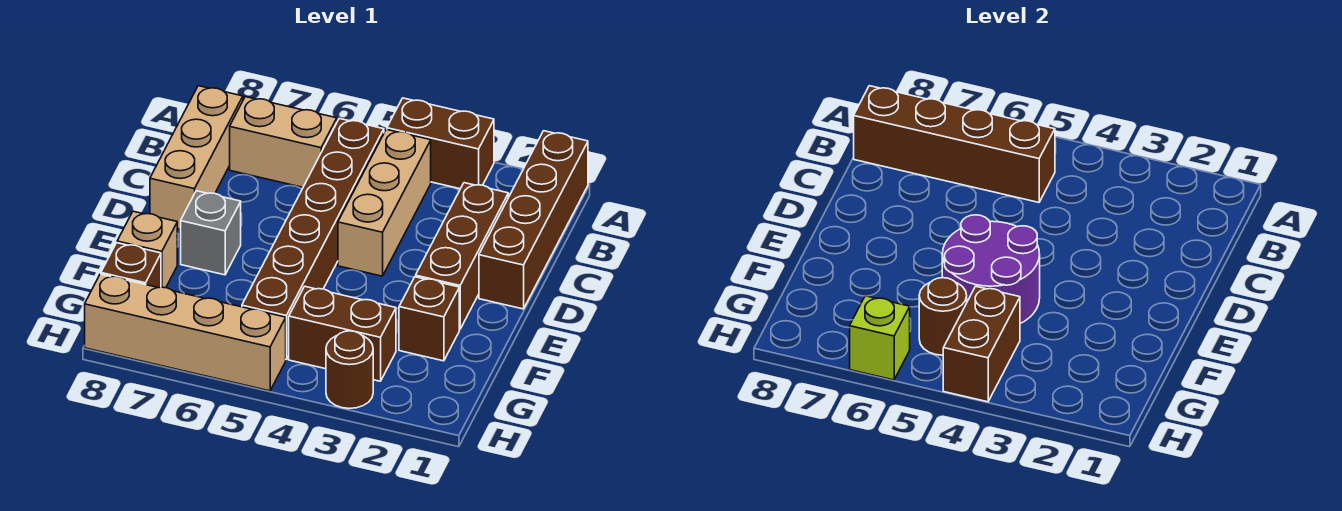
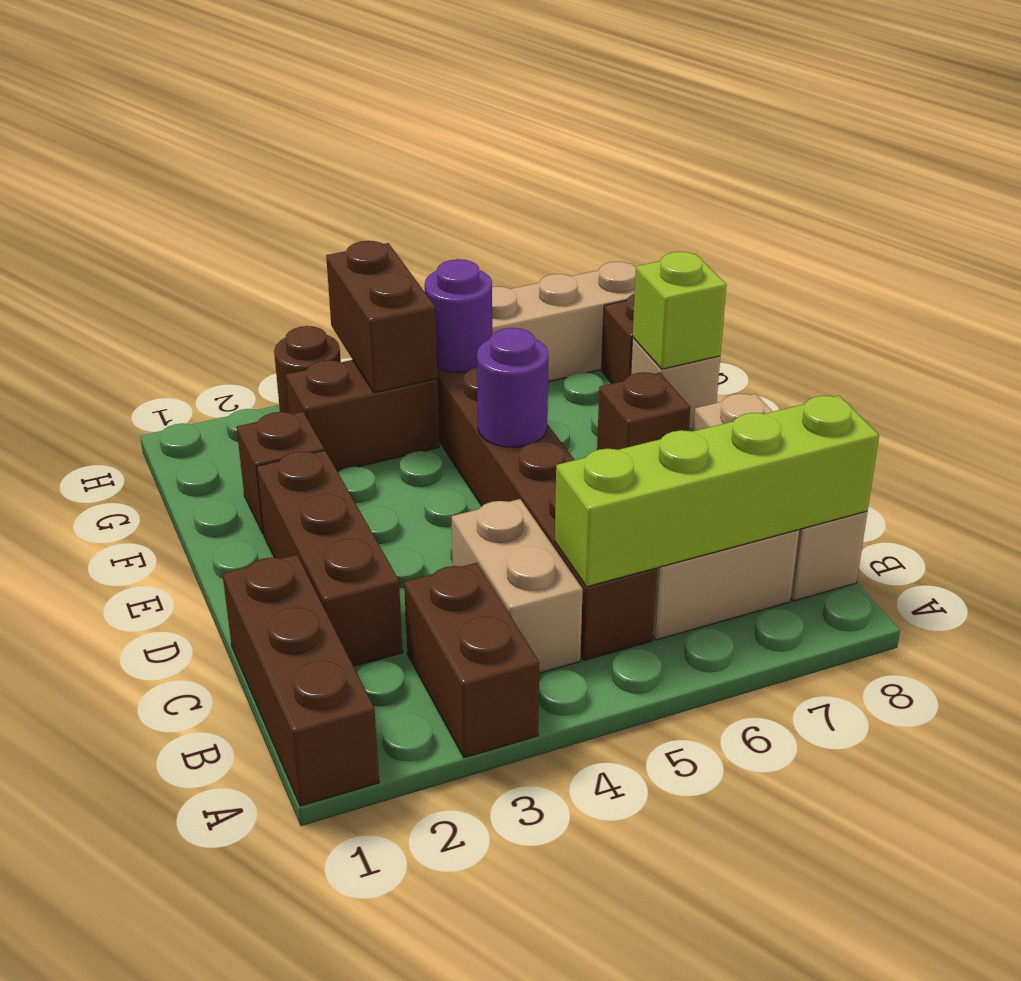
brown brick A1:D1 level 1 -> brown brick A1:C1 level 1
brown brick A3:A4 level 1 -> brown brick A3:B3 level 1
tan brick B4:D4 level 1 -> tan brick B4:C4 level 1
brown brick B5:B8 level 2 -> lime brick B5:B8 level 2
purple round brick E4:F5 level 2 -> purple round brick E5 level 2
grey brick E7 level 1 -> brown brick E7 level 1
brown round brick G5 level 2 -> purple round brick G5 level 2
lime brick H6 level 2 -> lime brick F8 level 2

